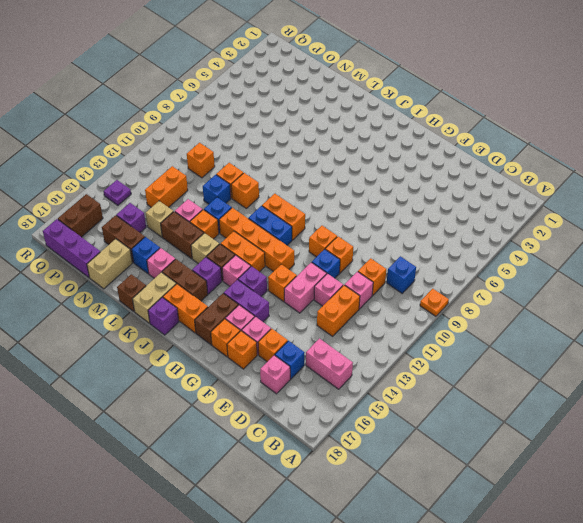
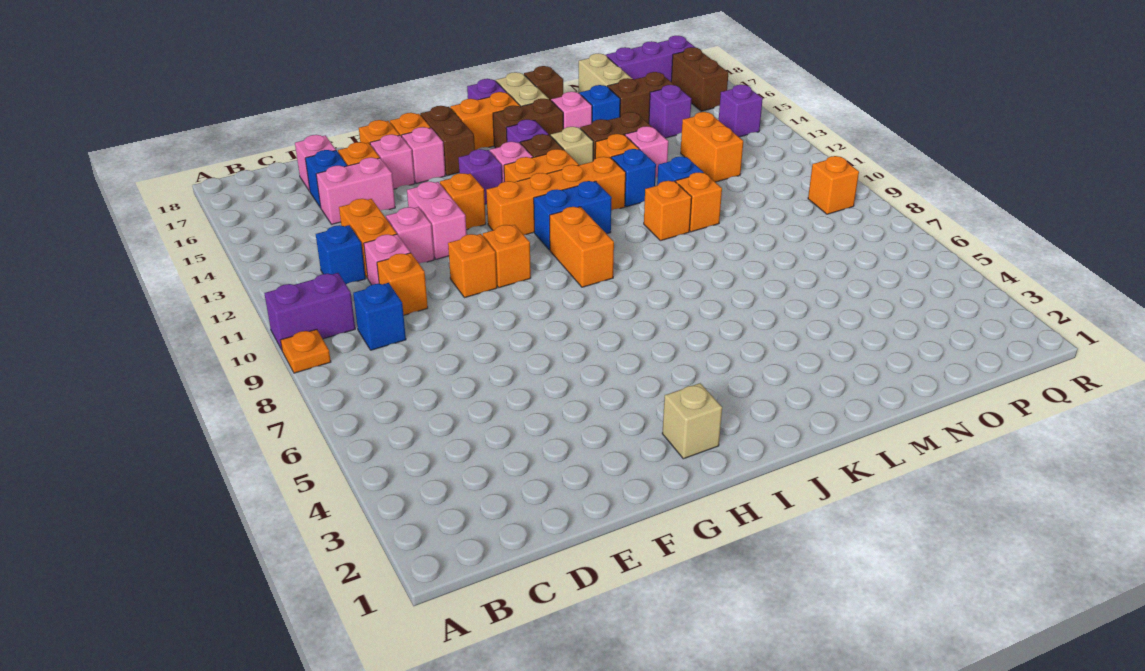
pink brick B15:C15 level 1 -> pink brick D15:E15 level 1
blue brick F11 level 1 -> blue brick C12 level 1
purple brick G15:H15 level 1 -> purple brick A10:B10 level 1
orange brick I10:J10 level 1 -> orange brick I9:I10 level 1
tan brick N14 level 1 -> tan brick H2 level 1
orange brick O10 level 1 -> orange brick Q9 level 1
purple plate Q14 level 1 -> purple brick Q14 level 1

